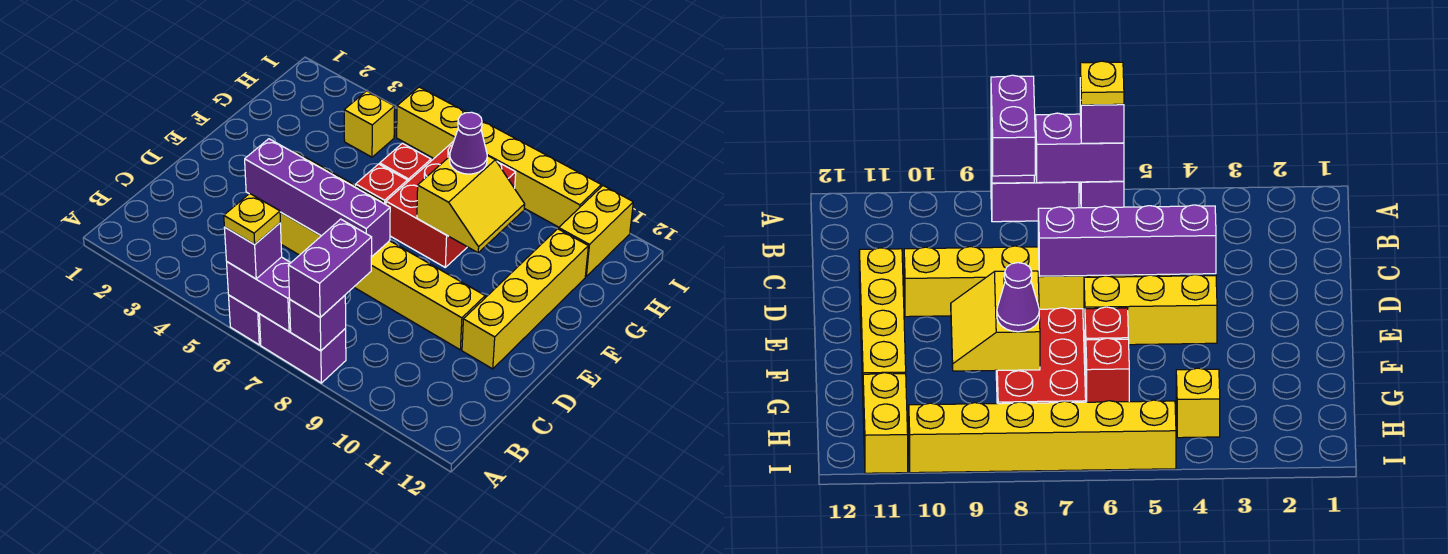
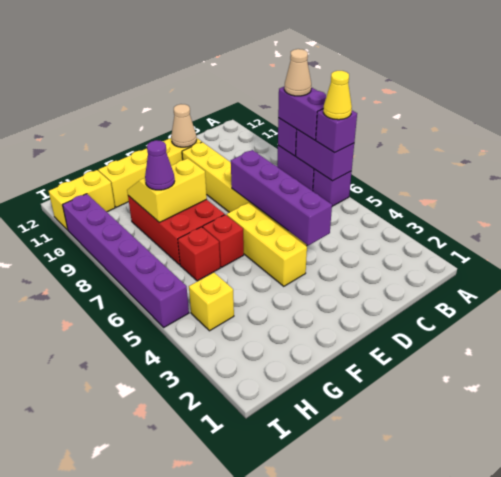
yellow plate A6 level 4 -> yellow cone A6 level 4
purple brick A8:B8 level 3 -> purple brick A7:A8 level 3
none -> tan cone A8 level 4
none -> tan cone D11 level 2
red brick F7:H8 level 1 -> red brick F7:G9 level 1
yellow brick I5:I10 level 1 -> purple brick I5:I10 level 1

